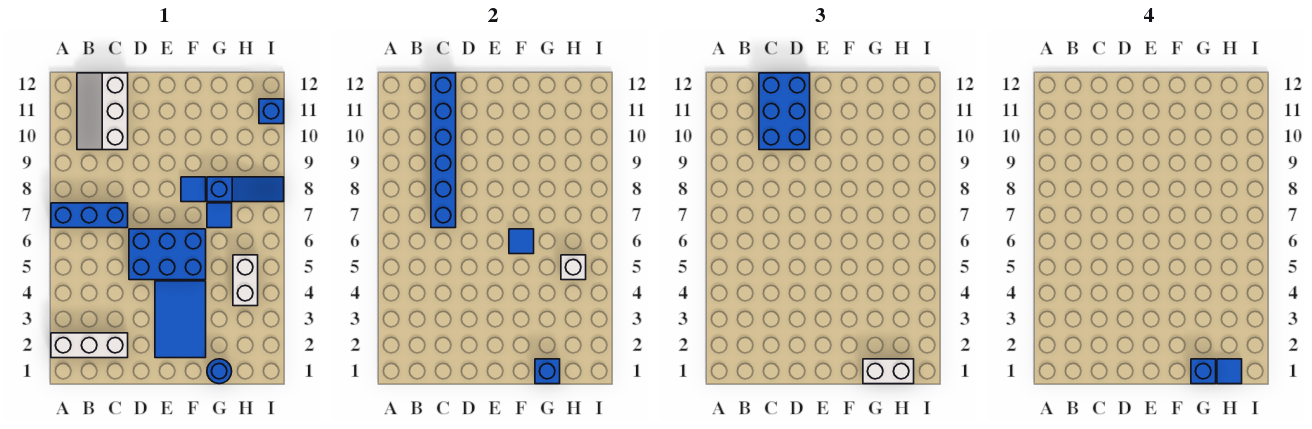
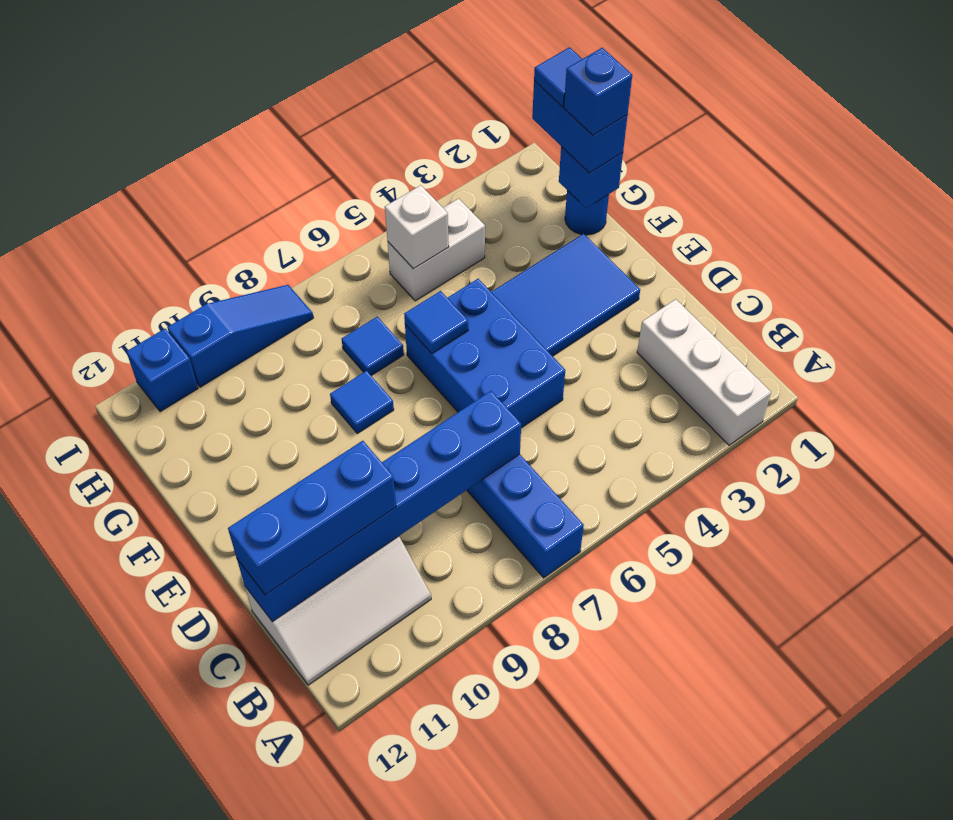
blue brick C10:D12 level 3 -> blue brick C10:C12 level 3
white brick G1:H1 level 3 -> blue brick G1:H1 level 3
blue slope G8:I8 level 1 top G -> blue slope I8:I10 level 1 top 10

